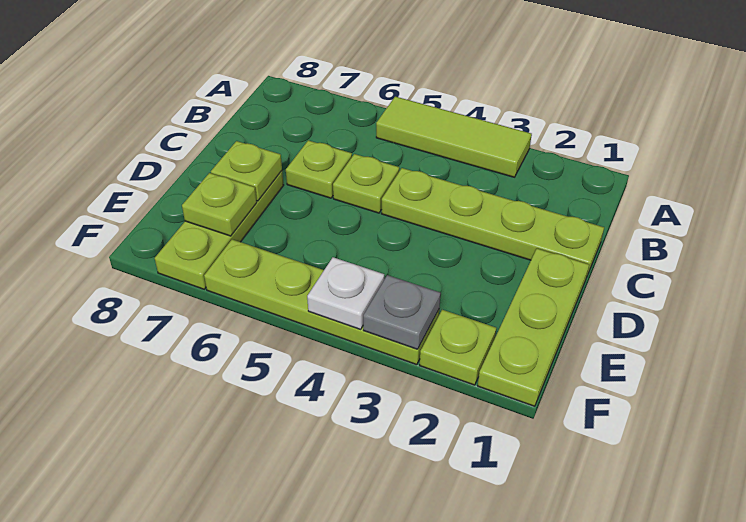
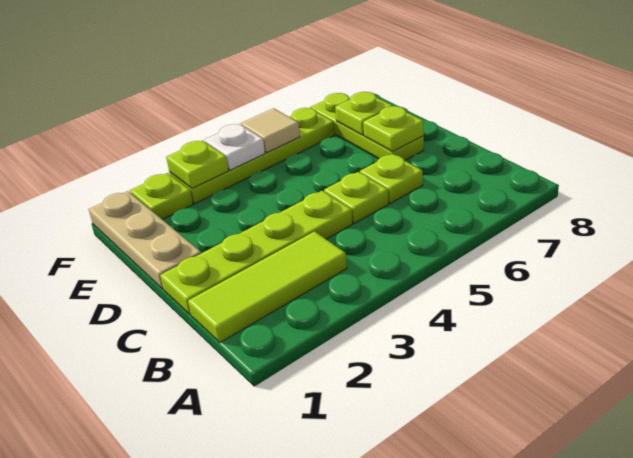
lime tile A3:A5 level 1 -> lime tile B1:B3 level 1
lime plate D1:F1 level 1 -> tan plate D1:F1 level 1
grey plate F3 level 2 -> lime plate F3 level 2
none -> tan tile F5 level 2

